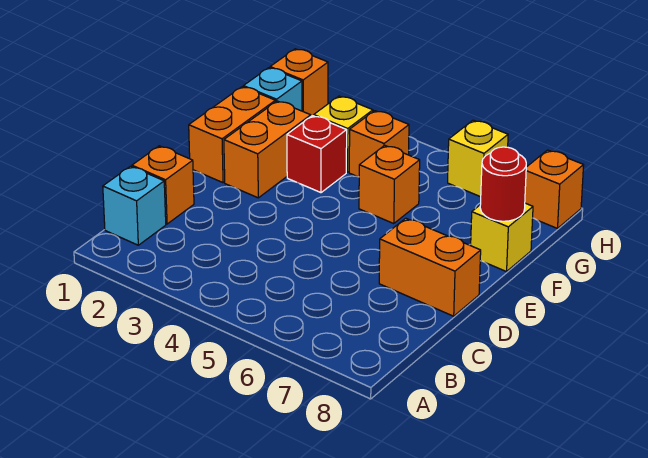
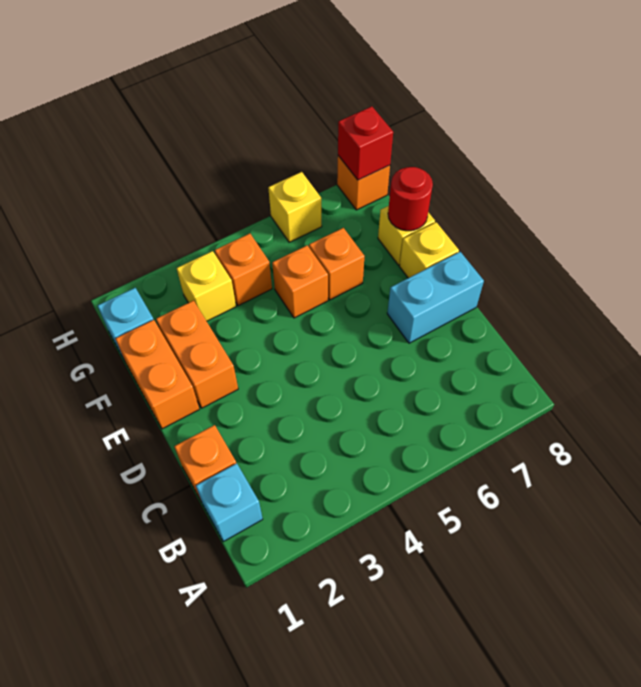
orange brick D7:D8 level 1 -> cyan brick D7:D8 level 1
none -> yellow brick E8 level 1
red brick F3 level 1 -> red brick H8 level 2
orange brick H1 level 1 -> orange brick F6 level 1

